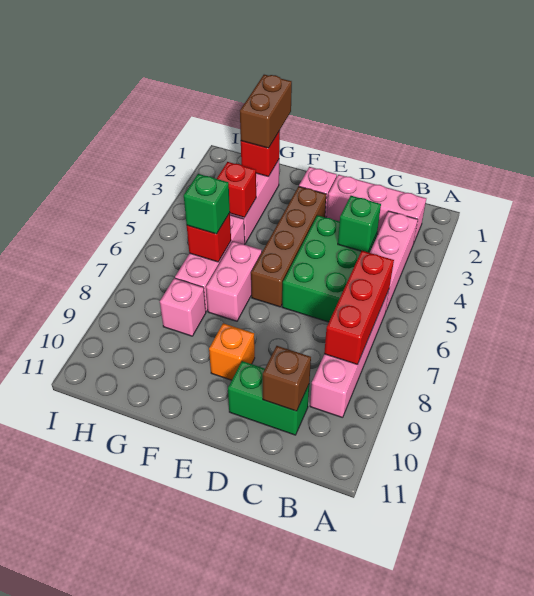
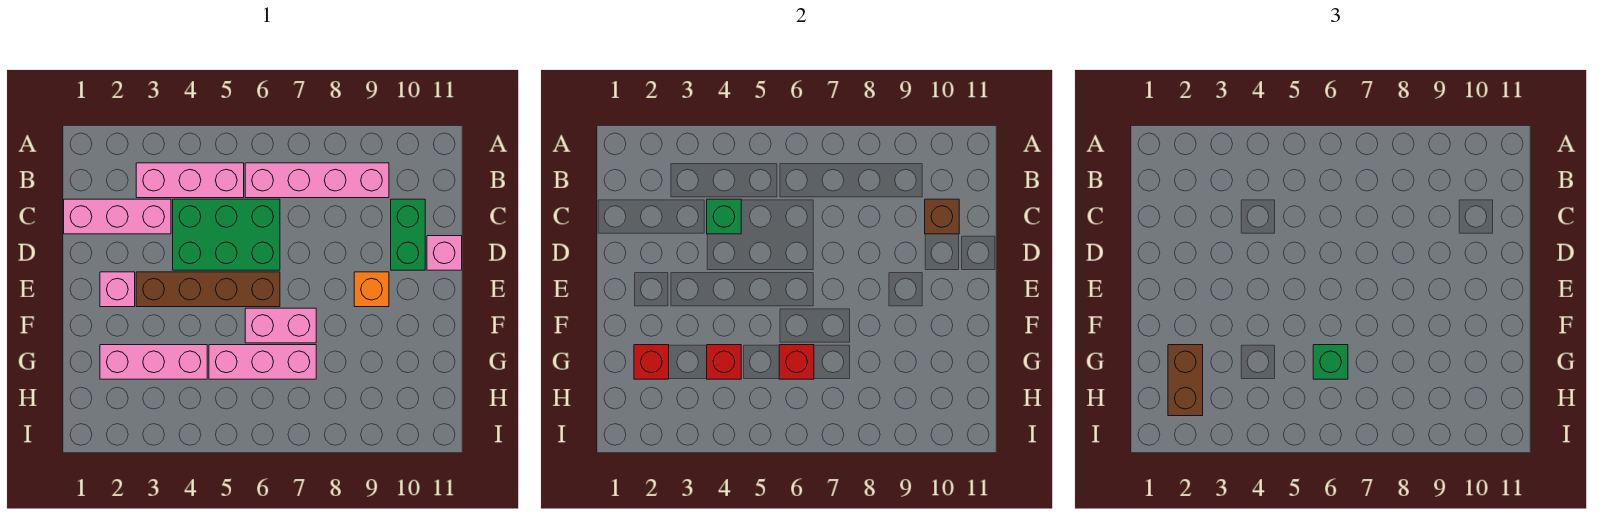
pink brick B2:D2 level 1 -> pink brick C1:C3 level 1
red brick B6:B8 level 2 -> none
brown brick G1:G2 level 3 -> brown brick G2:H2 level 3
pink brick G8 level 1 -> pink brick D11 level 1

